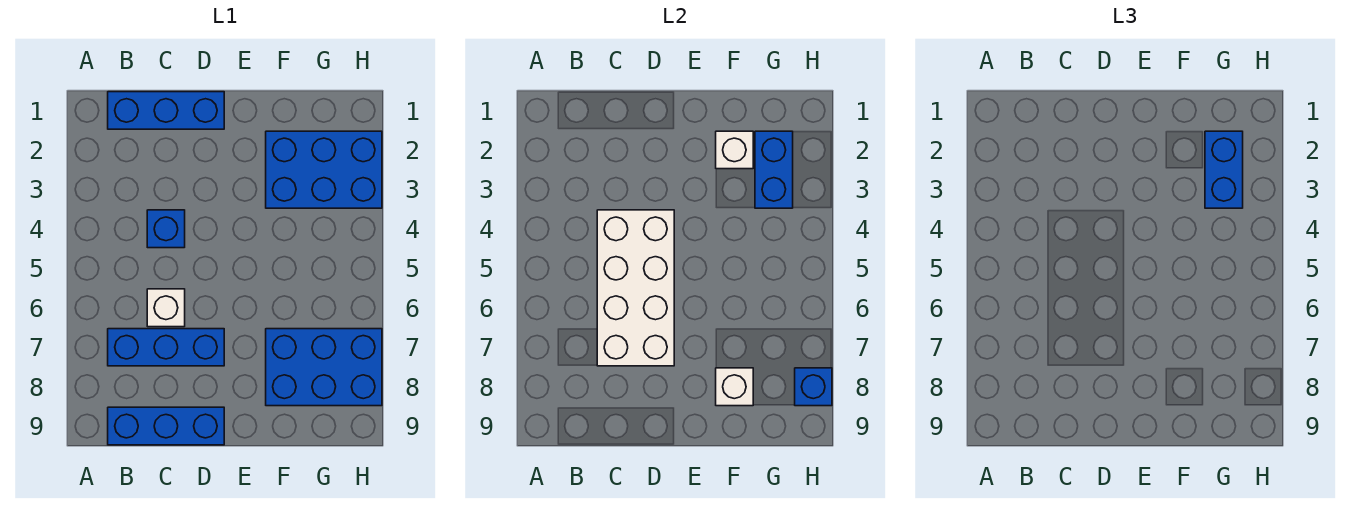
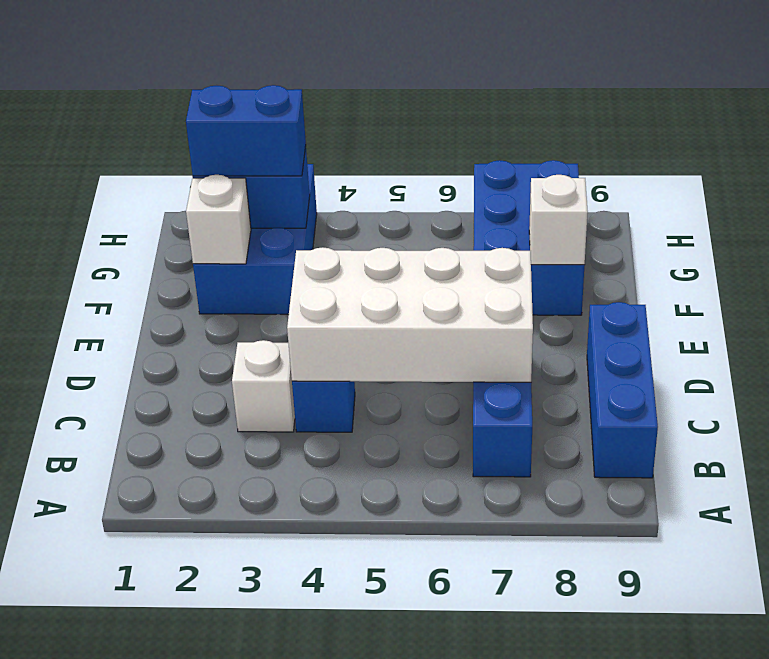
blue brick B1:D1 level 1 -> none
white brick C6 level 1 -> white brick C3 level 1
blue brick H8 level 2 -> none

